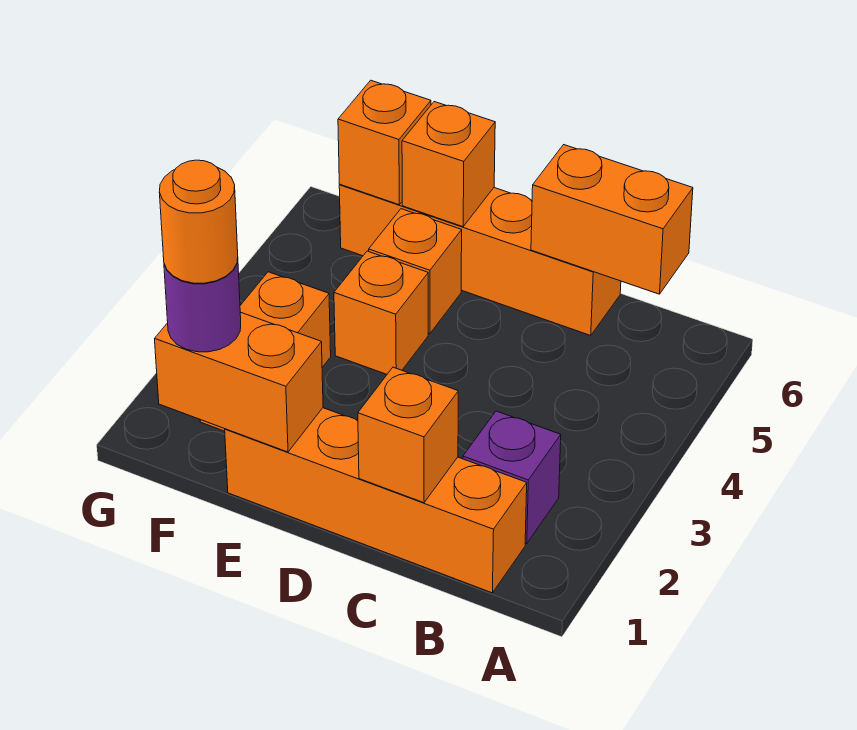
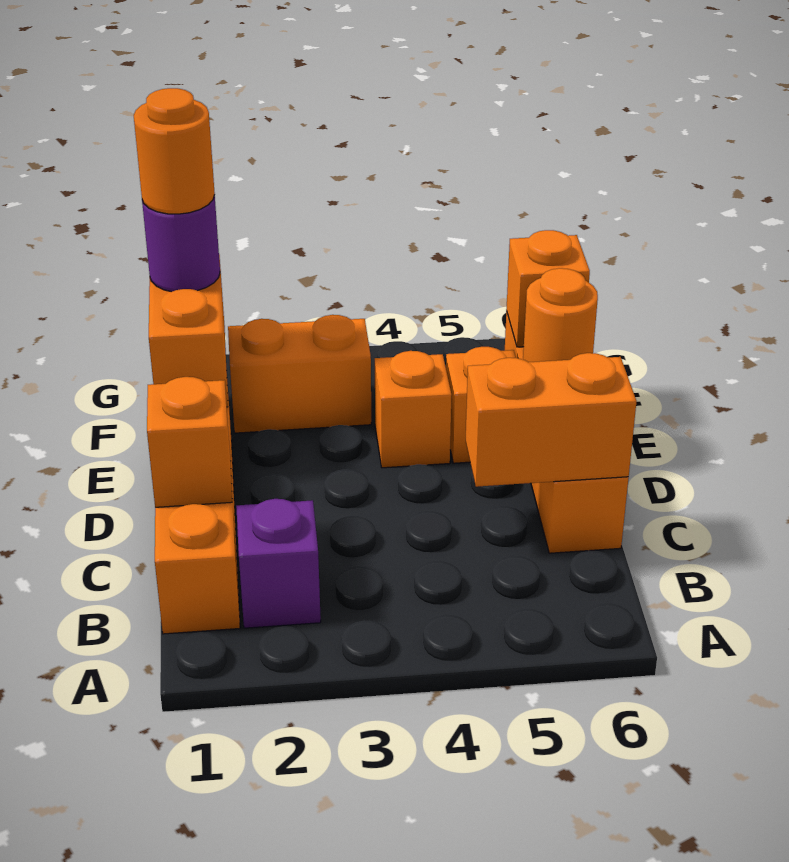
orange brick B6:C6 level 2 -> orange brick C5:C6 level 2
orange brick E6 level 2 -> orange round brick E6 level 2

